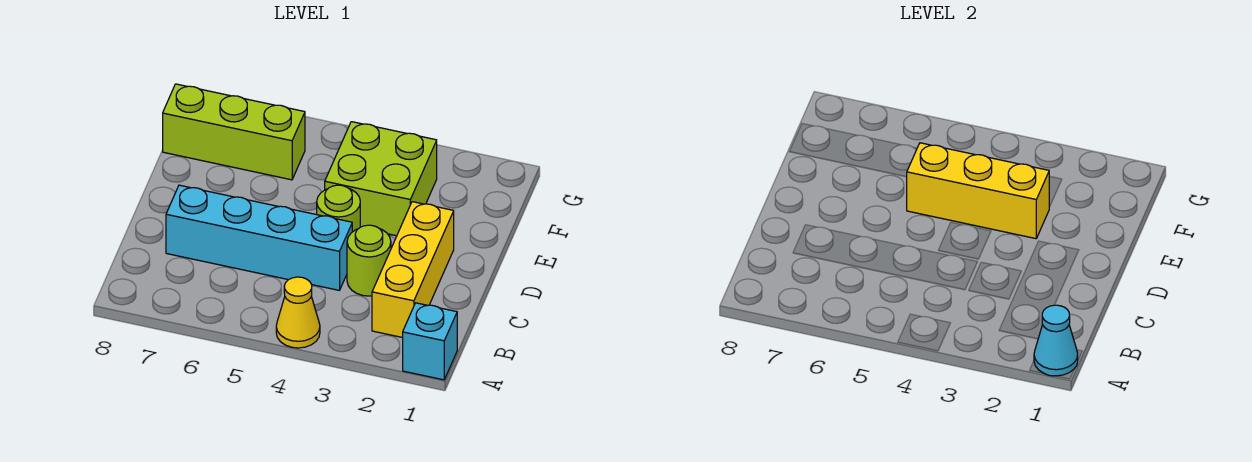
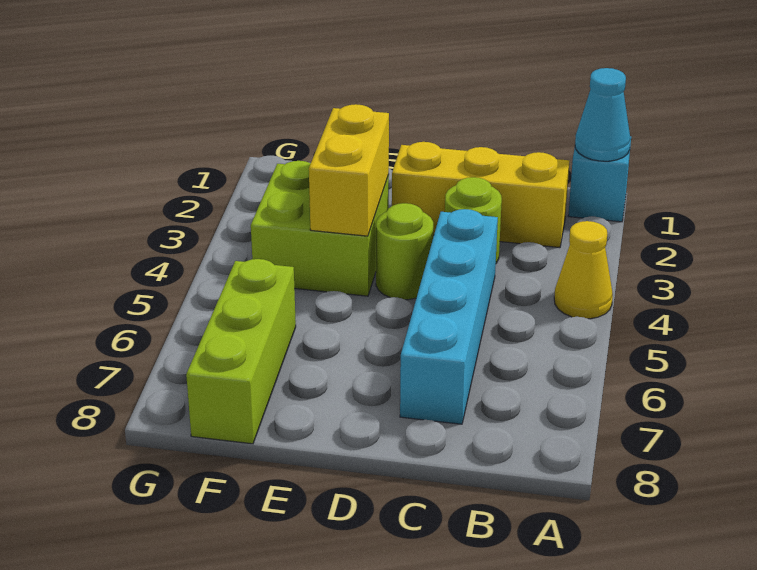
yellow brick E3:E5 level 2 -> yellow brick E3:E4 level 2

